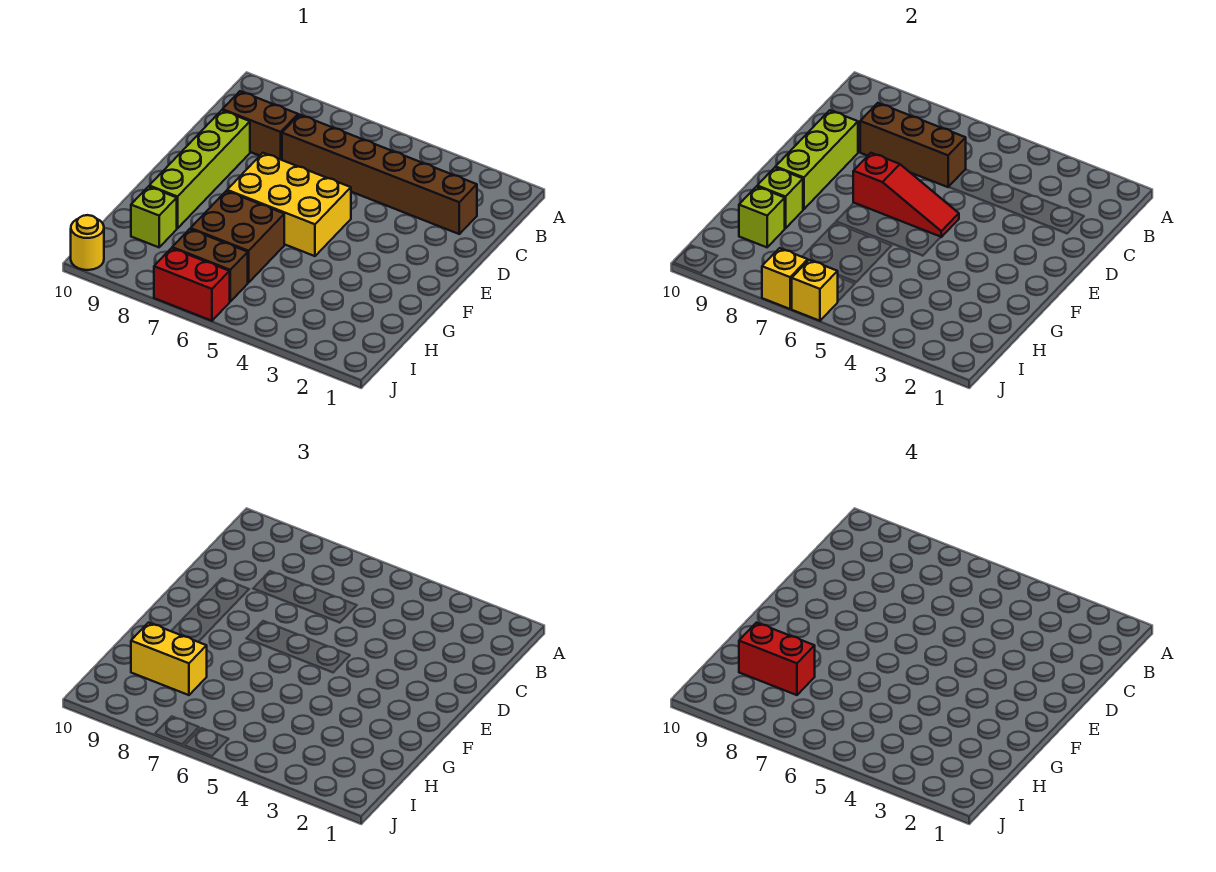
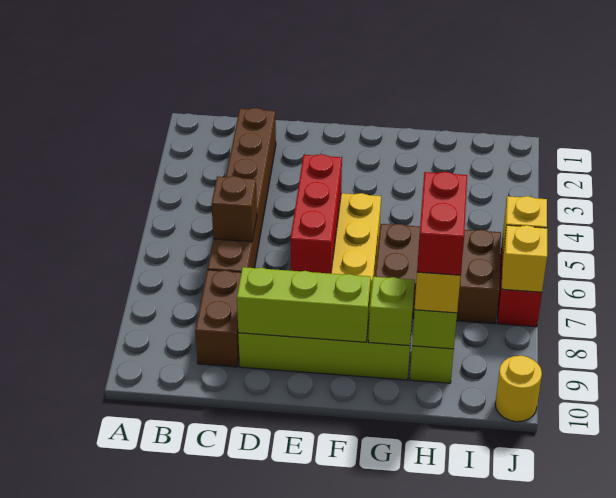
brown brick C6:C8 level 2 -> brown brick C6 level 2
red slope E5:E7 level 2 top 7 -> red brick E5:E7 level 2

